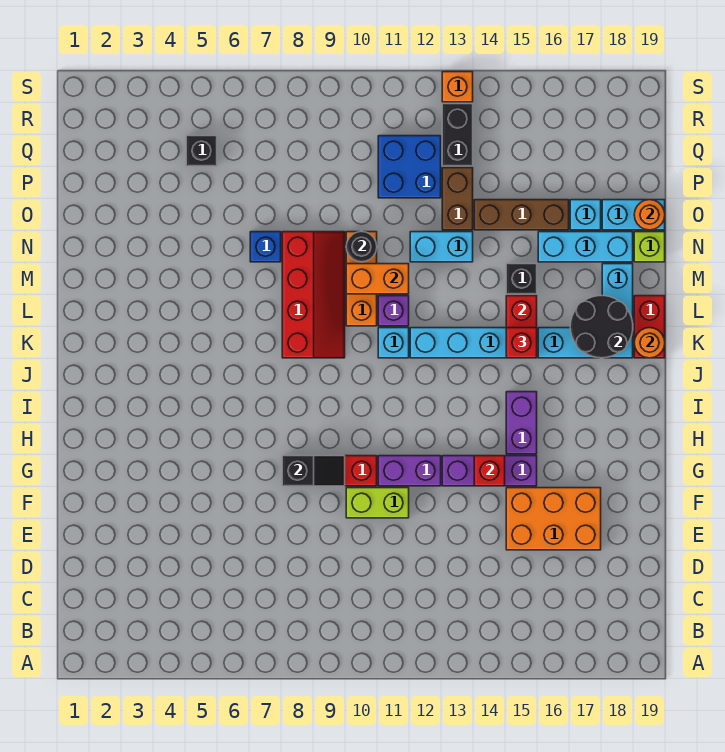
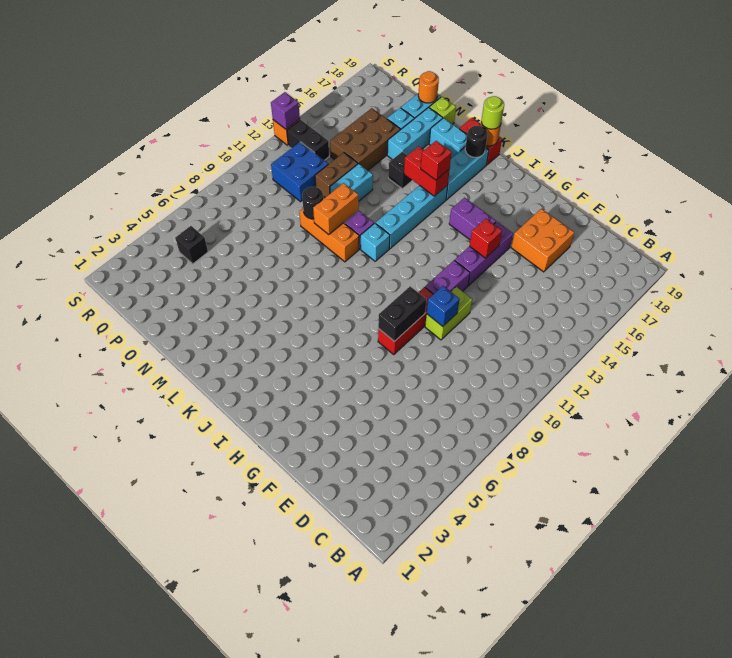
orange brick E15:F17 level 1 -> orange brick E16:F17 level 1
black slope G8:G9 level 2 top 8 -> black brick G8:G9 level 2
red slope K8:N9 level 1 top 8 -> none
black round brick K17:L18 level 2 -> black round brick K18 level 2
none -> lime round brick K19 level 3
blue brick N7 level 1 -> blue brick F10 level 2
brown brick O13:P13 level 1 -> brown brick O12:O13 level 1
brown brick O14:O16 level 1 -> brown brick O14:P16 level 1
none -> purple brick S13 level 2

